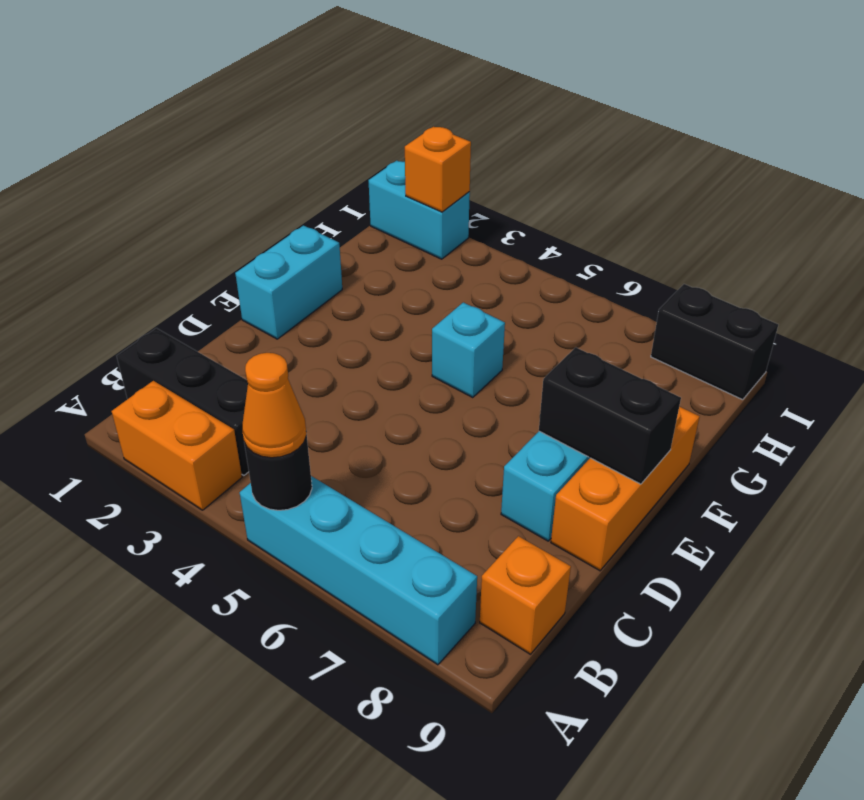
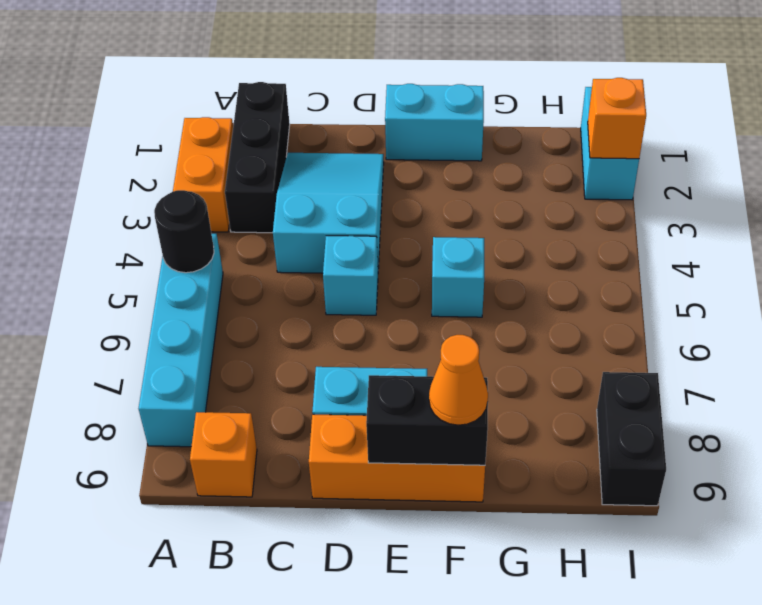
orange cone A5 level 3 -> orange cone F9 level 3
none -> cyan slope C2:D4 level 1 top 4
none -> cyan brick D5 level 1
black brick E8:E9 level 2 -> black brick E9:F9 level 2

